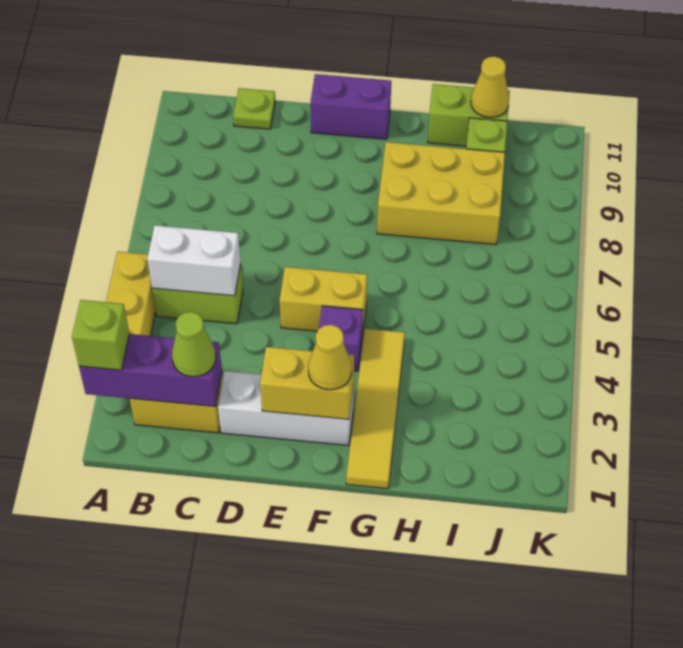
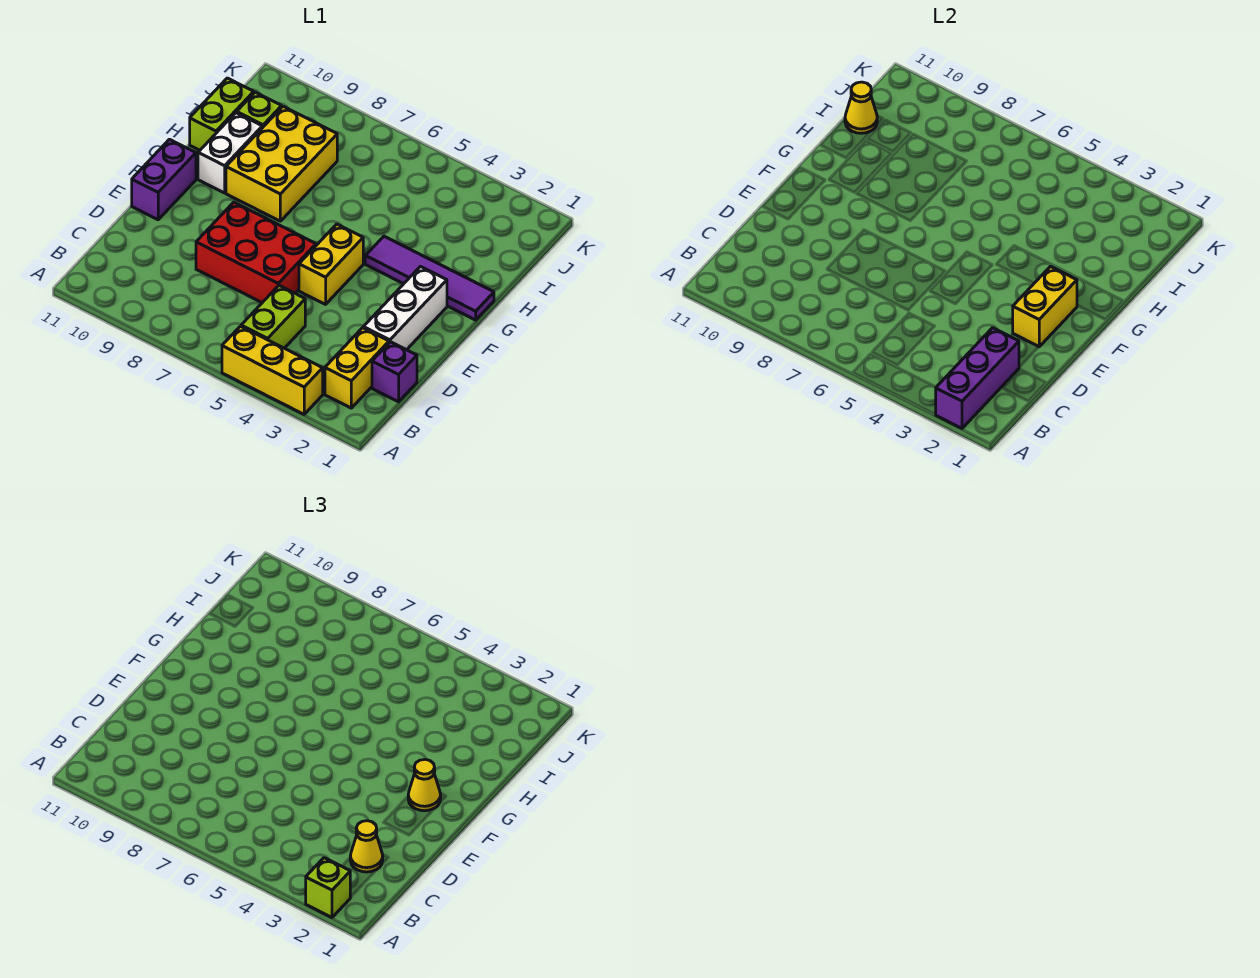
white brick B5:C5 level 2 -> white brick G10:H10 level 1
lime cone C2 level 3 -> yellow cone C2 level 3
lime plate C11 level 1 -> none
none -> red brick D6:E8 level 1
purple brick F4 level 1 -> purple brick C1 level 1
yellow tile G1:G4 level 1 -> purple tile G1:G4 level 1

